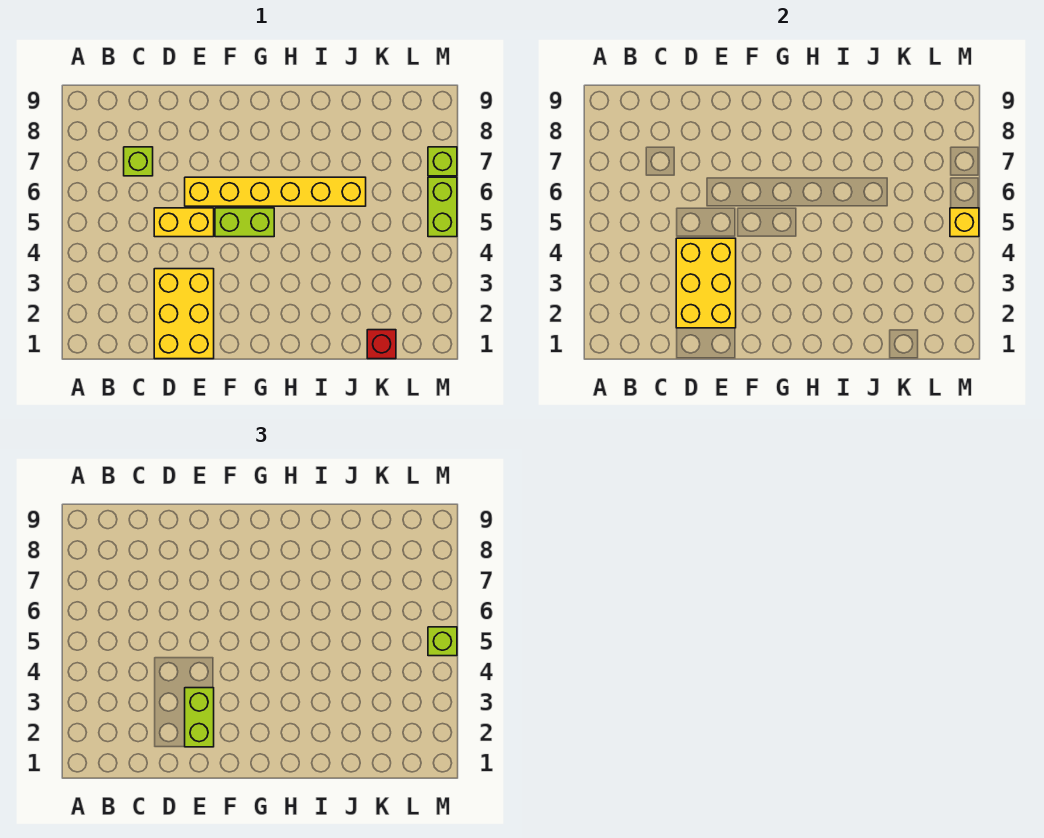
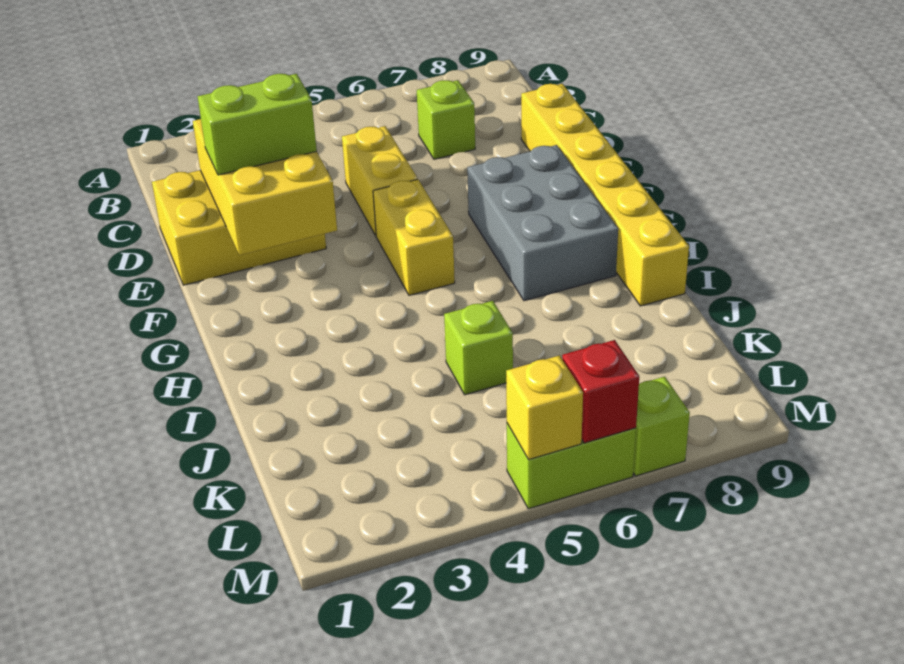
yellow brick D2:E4 level 2 -> yellow brick D2:F3 level 2
yellow brick E6:J6 level 1 -> yellow brick D9:I9 level 1
lime brick F5:G5 level 1 -> yellow brick F5:G5 level 1
none -> grey brick F7:H8 level 1
red brick K1 level 1 -> red brick M6 level 2
lime brick M5 level 3 -> lime brick J5 level 1

